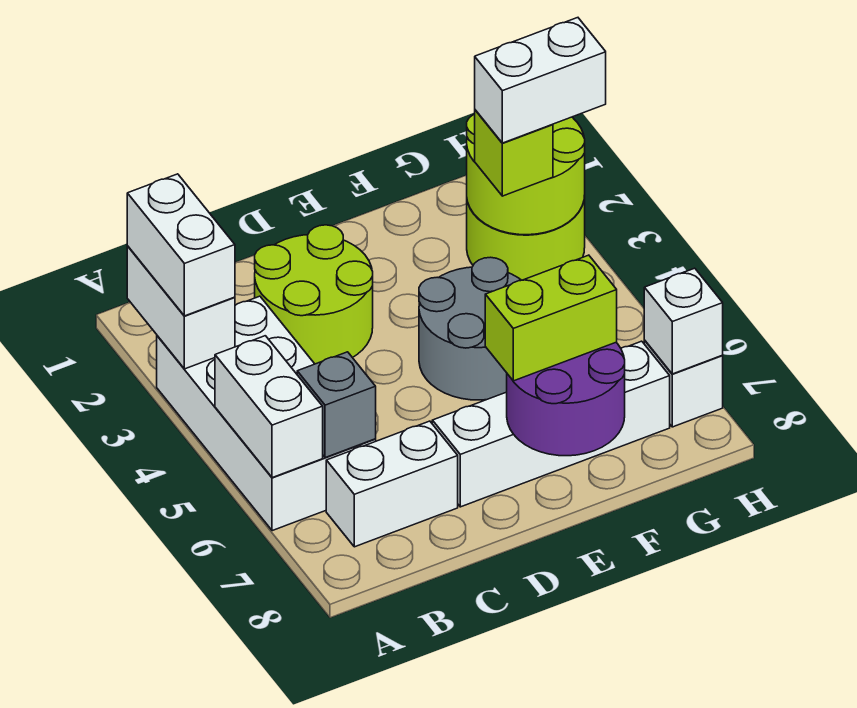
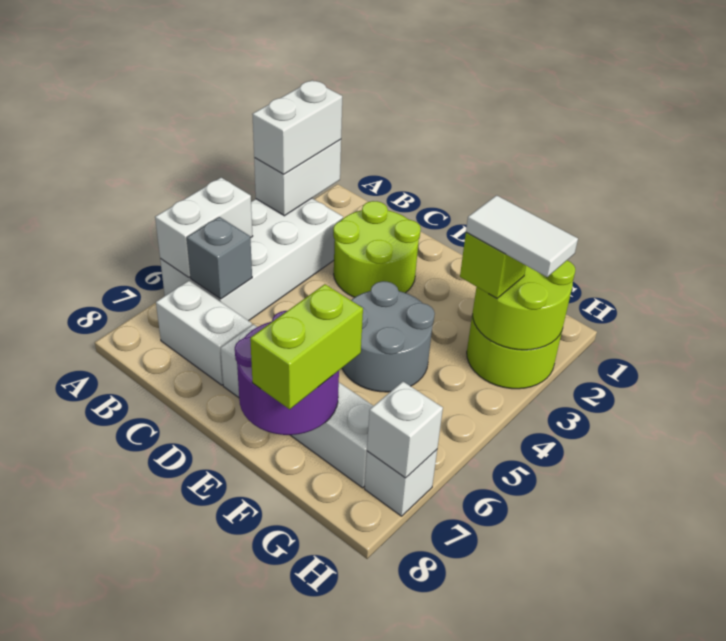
lime brick E7:F7 level 3 -> lime brick F7:F8 level 3
white brick G3:H3 level 4 -> white tile G3:H3 level 4

